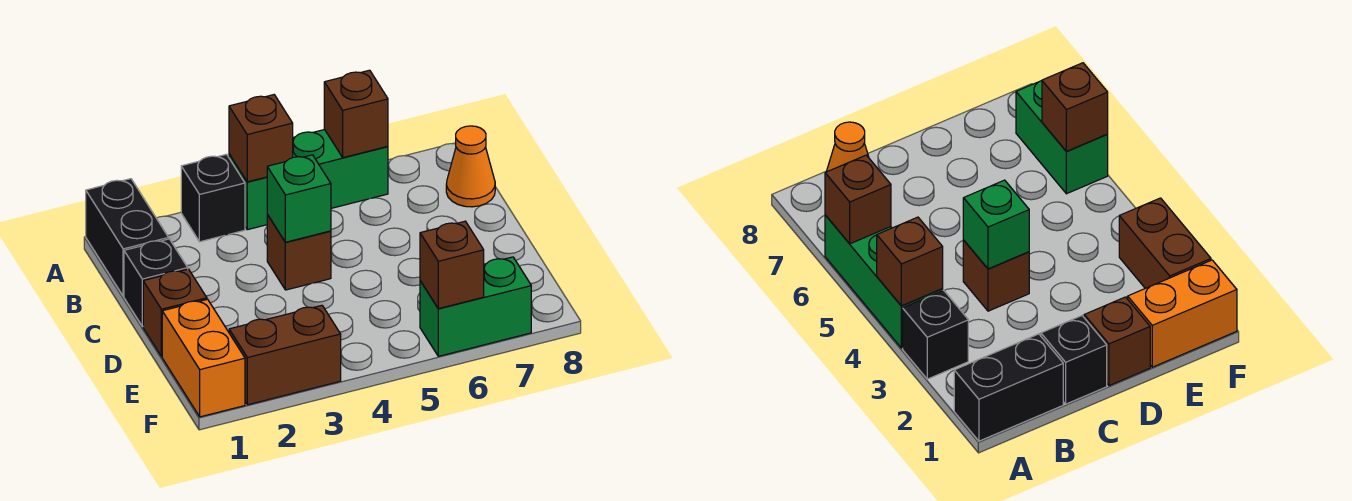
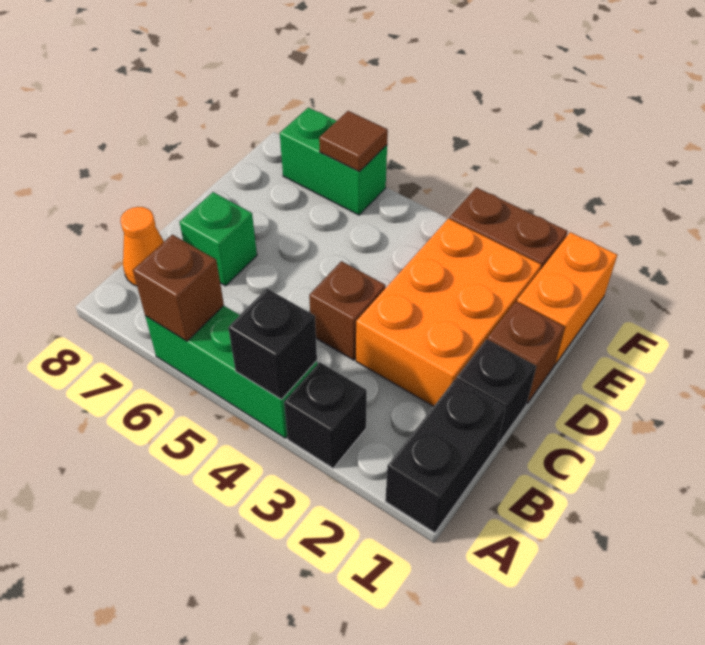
brown brick A4 level 2 -> black brick A4 level 2
none -> orange brick C2:E3 level 1
green brick C4 level 2 -> green brick C7 level 1
brown brick F6 level 2 -> brown tile F6 level 2

